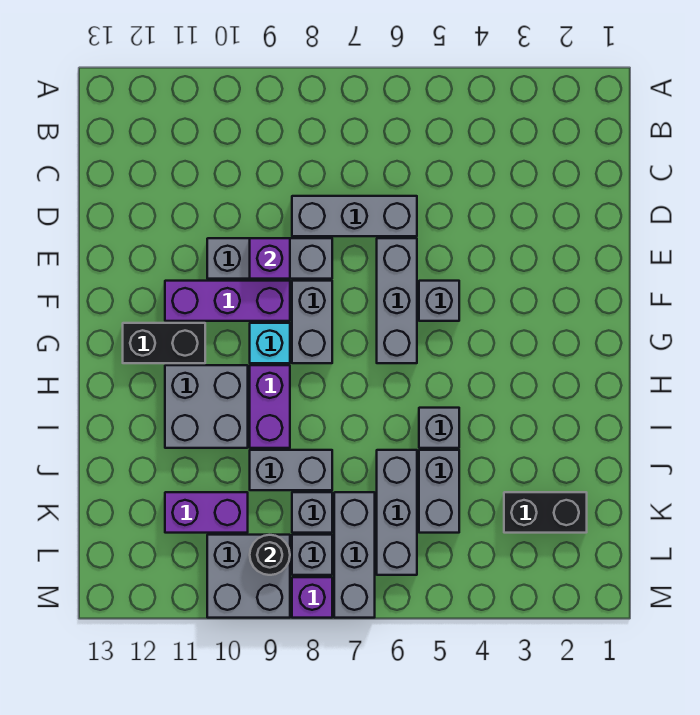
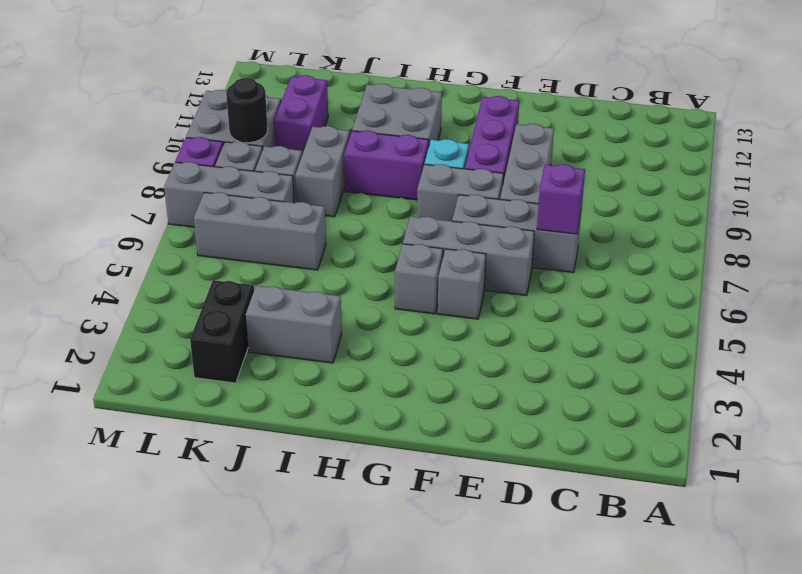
grey brick D6:D8 level 1 -> grey brick D7:F7 level 1
purple brick E9 level 2 -> purple brick D7 level 2
black brick G11:G12 level 1 -> none
grey brick I5 level 1 -> grey brick G5 level 1
grey brick J5:K5 level 1 -> grey brick I3:J3 level 1

